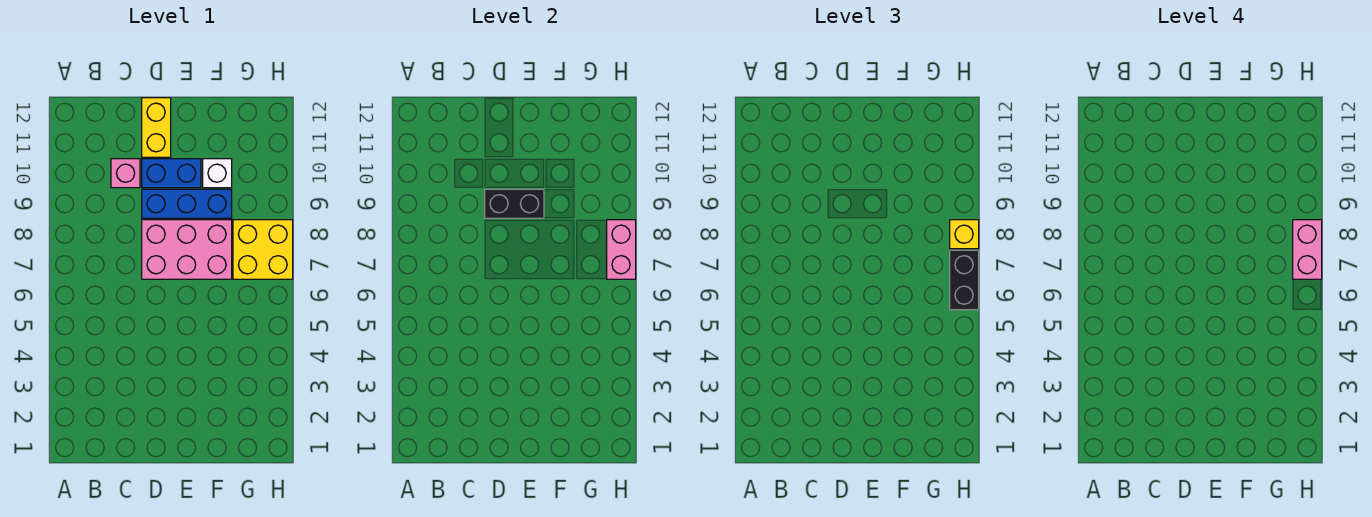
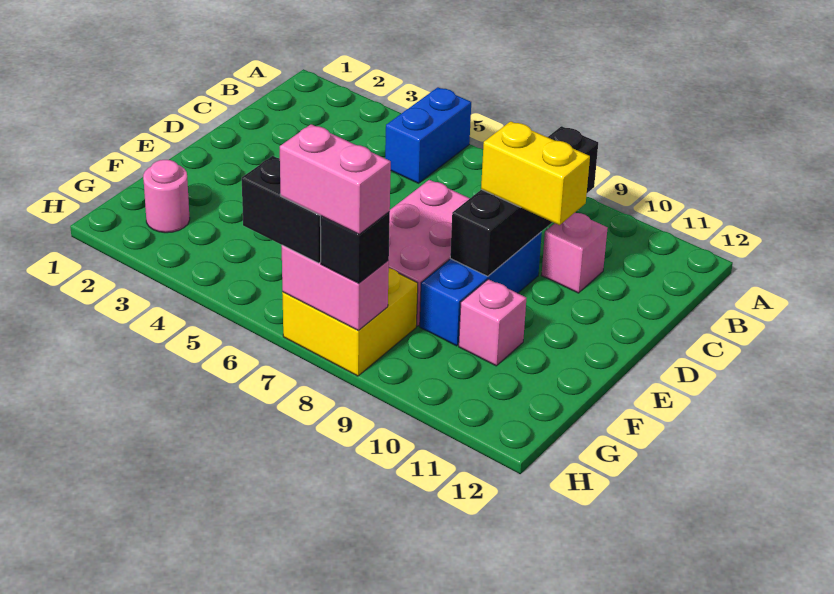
black brick D9:E9 level 2 -> black brick B9:E9 level 2
blue brick D10:E10 level 1 -> blue brick A5:B5 level 1
yellow brick D11:D12 level 1 -> yellow brick D9:D10 level 3
white brick F10 level 1 -> pink brick F10 level 1
none -> pink round brick G2 level 1
yellow brick H8 level 3 -> black brick H8 level 3

